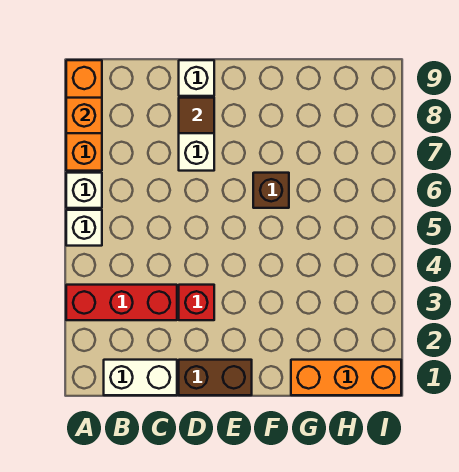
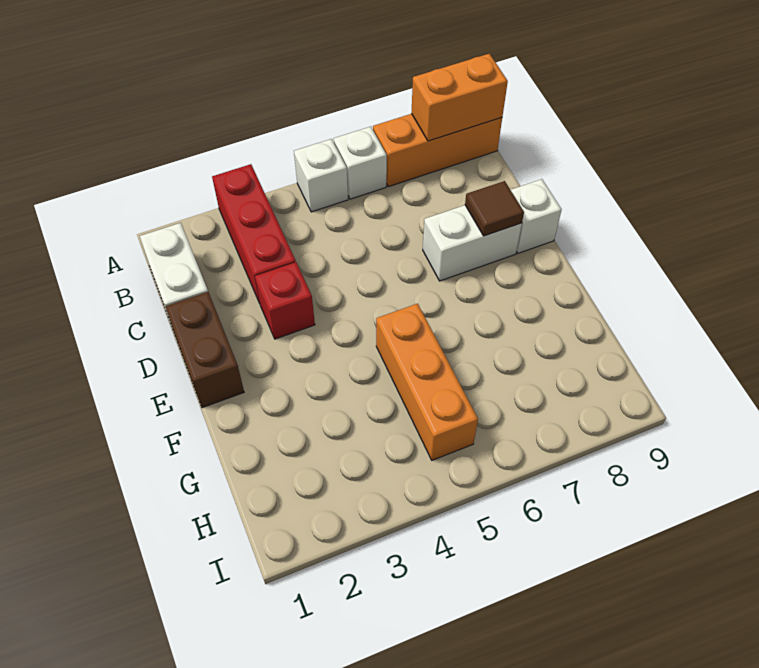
orange brick A8 level 2 -> orange brick A8:A9 level 2
brown brick F6 level 1 -> none
orange brick G1:I1 level 1 -> orange brick F5:H5 level 1

